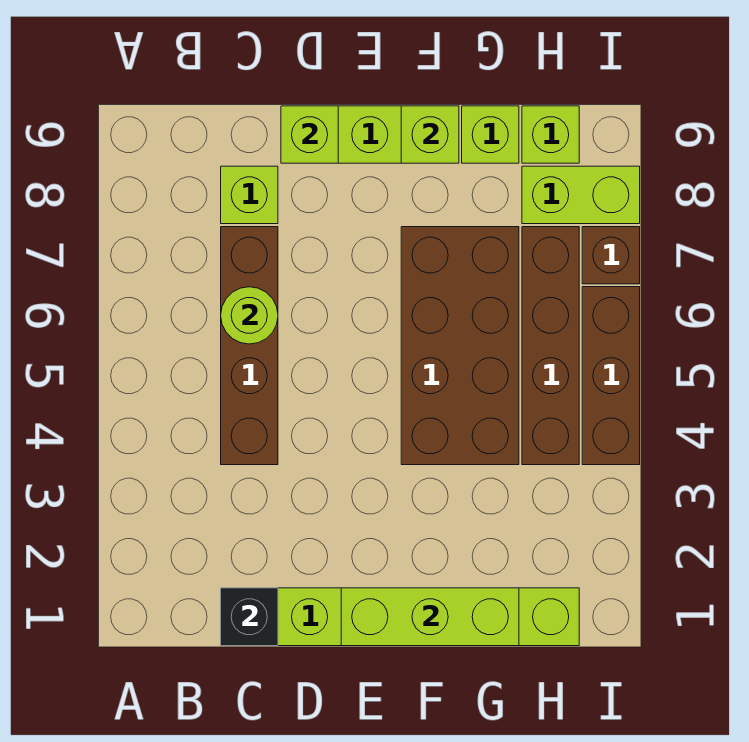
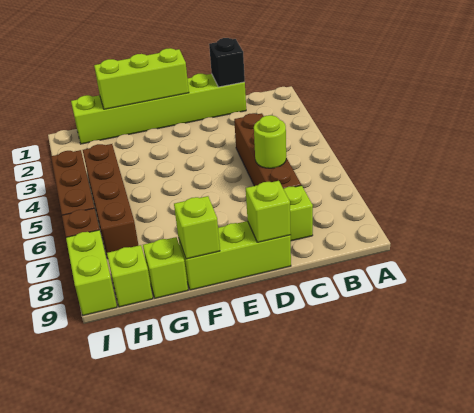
brown brick F4:G7 level 1 -> none
lime brick H8:I8 level 1 -> lime brick I8:I9 level 1

